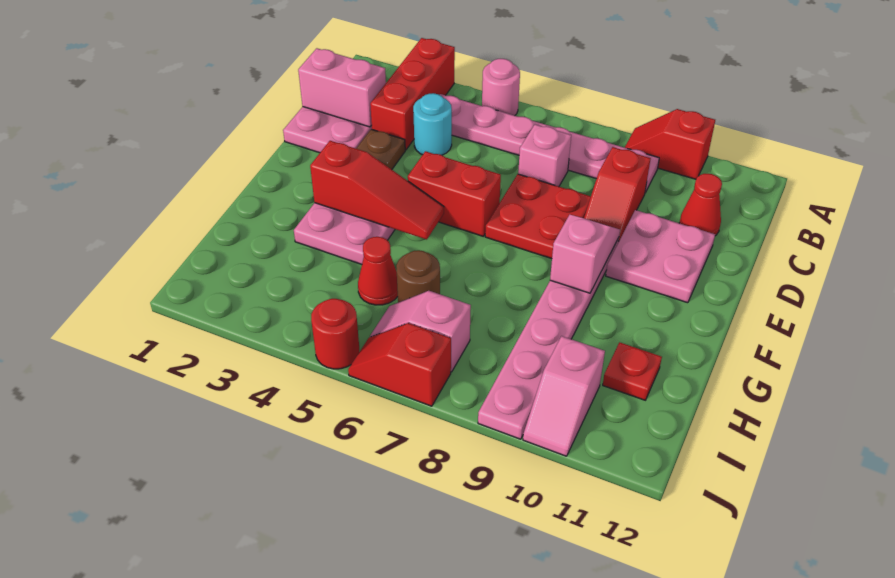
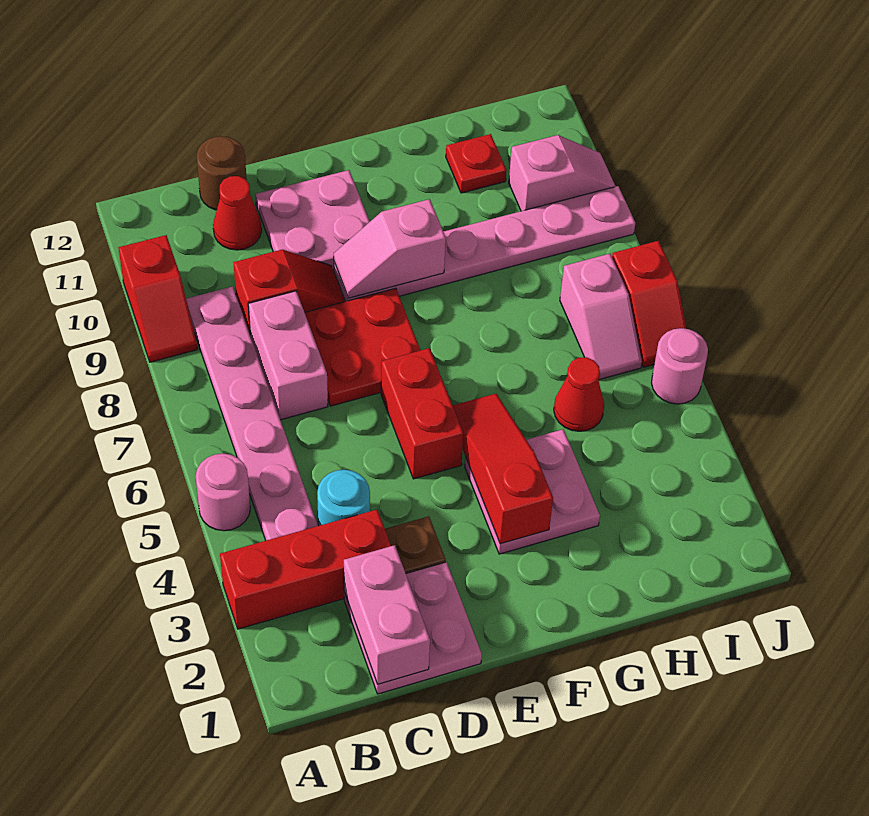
pink brick C7 level 1 -> pink brick C7:C8 level 1
brown round brick H6 level 1 -> brown round brick C12 level 1
red round brick J5 level 1 -> pink round brick J5 level 1

